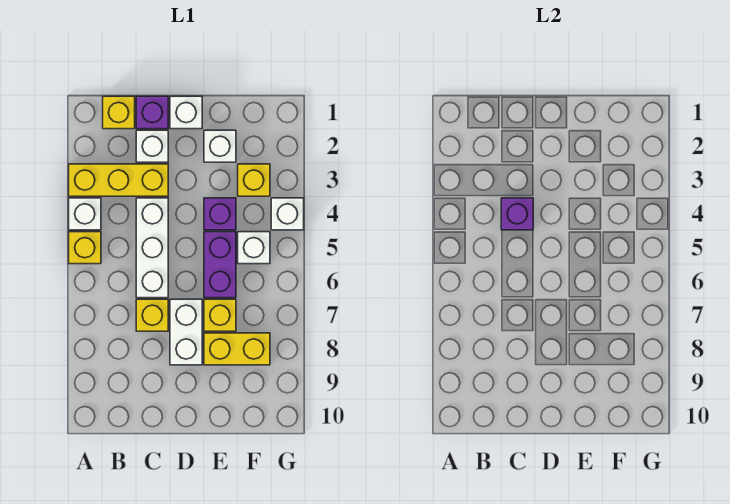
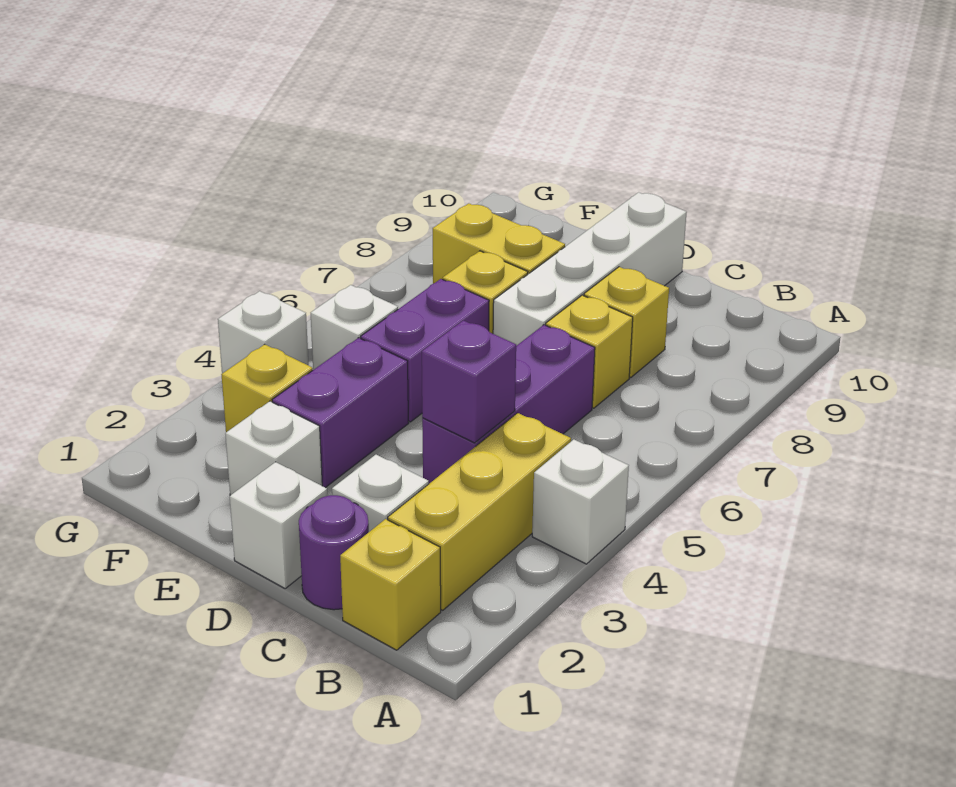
yellow brick A3:C3 level 1 -> yellow brick B2:B4 level 1
yellow brick A5 level 1 -> yellow brick C8 level 1
purple brick C1 level 1 -> purple round brick C1 level 1
white brick C4:C6 level 1 -> purple brick C4:C6 level 1
white brick D7:D8 level 1 -> white brick D7:D10 level 1
purple brick E4 level 1 -> purple brick E3:E4 level 1

